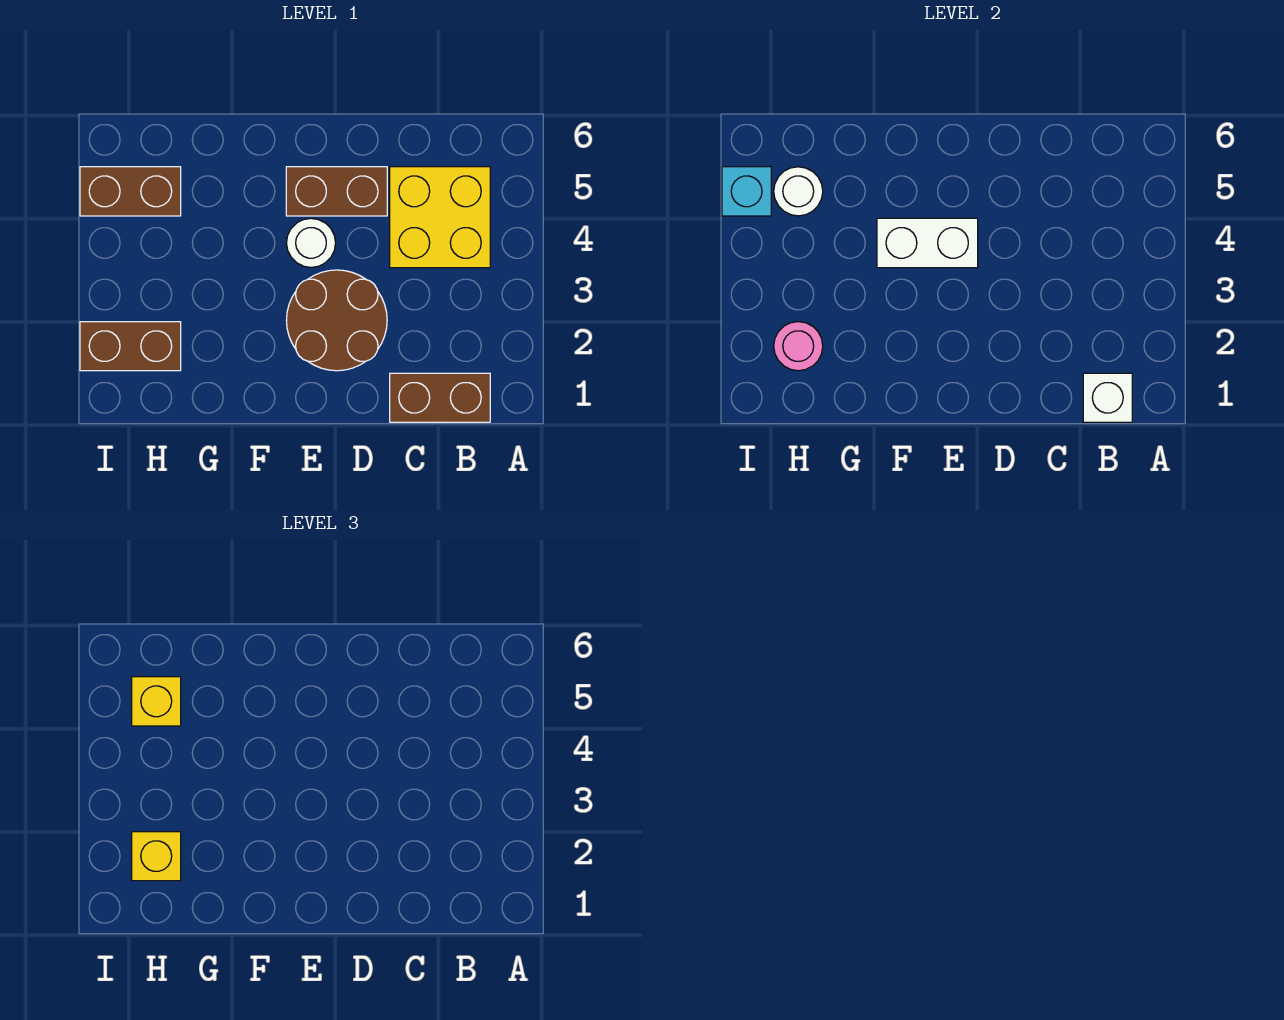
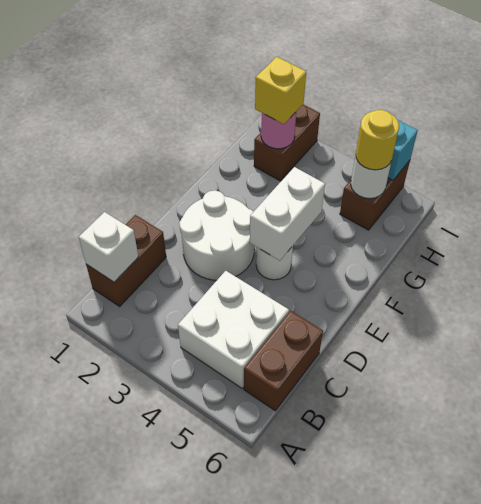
yellow brick B4:C5 level 1 -> white brick B4:C5 level 1
brown round brick D2:E3 level 1 -> white round brick D2:E3 level 1
brown brick D5:E5 level 1 -> brown brick B6:C6 level 1
yellow brick H5 level 3 -> yellow round brick H5 level 3

